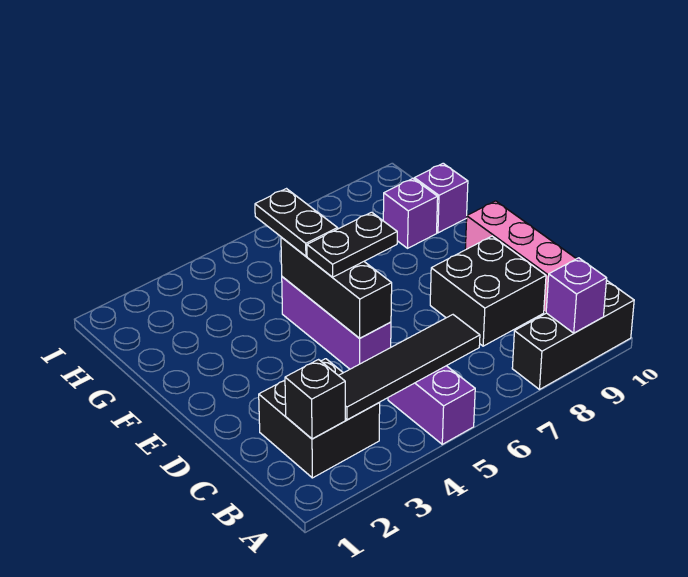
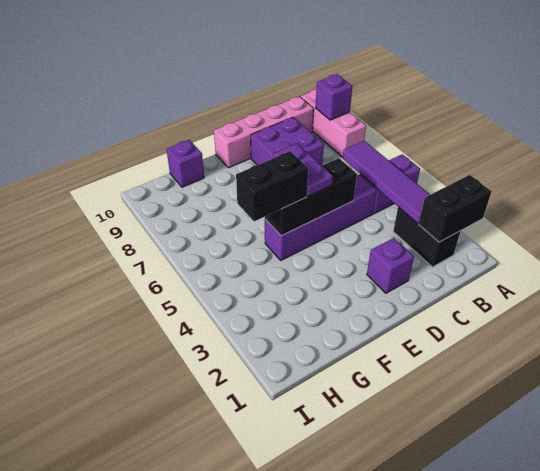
black brick A8:A10 level 1 -> pink brick A8:A10 level 1
black brick B2:C3 level 1 -> black brick B2:B3 level 1
black brick B2 level 2 -> black brick A2:B2 level 2
black tile B3:B6 level 2 -> purple tile B3:B6 level 2
black brick C8:D9 level 1 -> purple brick C8:D9 level 1
purple brick D5:F5 level 1 -> purple brick C5:F5 level 1
black plate E5:E6 level 3 -> purple plate E5:E6 level 3
black plate F5:G5 level 3 -> black brick F5:G5 level 3
purple brick G9 level 1 -> purple brick D2 level 1

